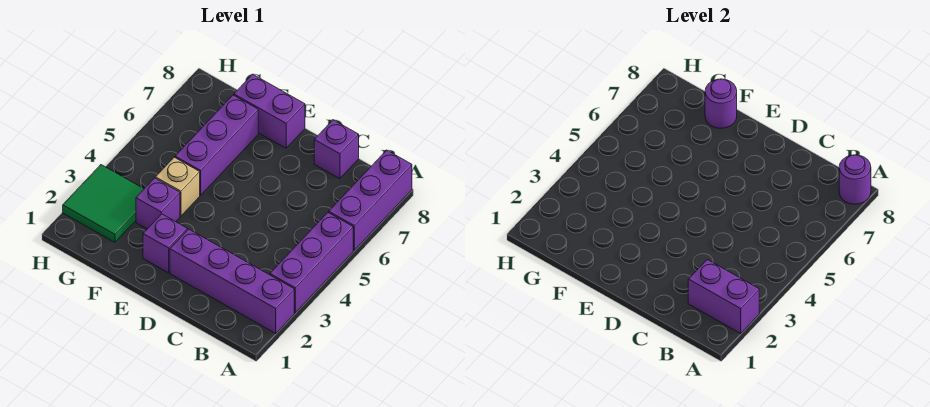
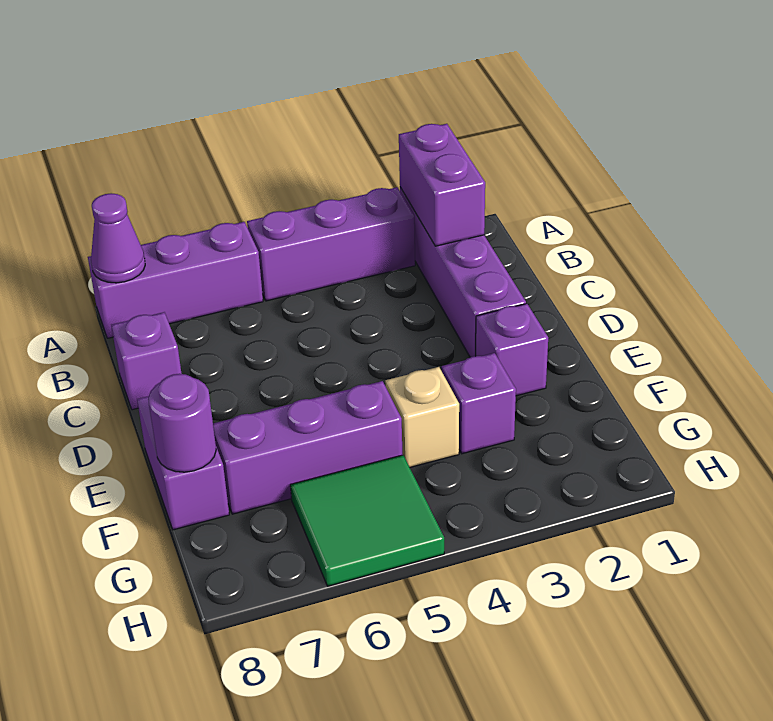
purple round brick A8 level 2 -> purple cone A8 level 2
green tile G2:H3 level 1 -> green tile G5:H6 level 1

